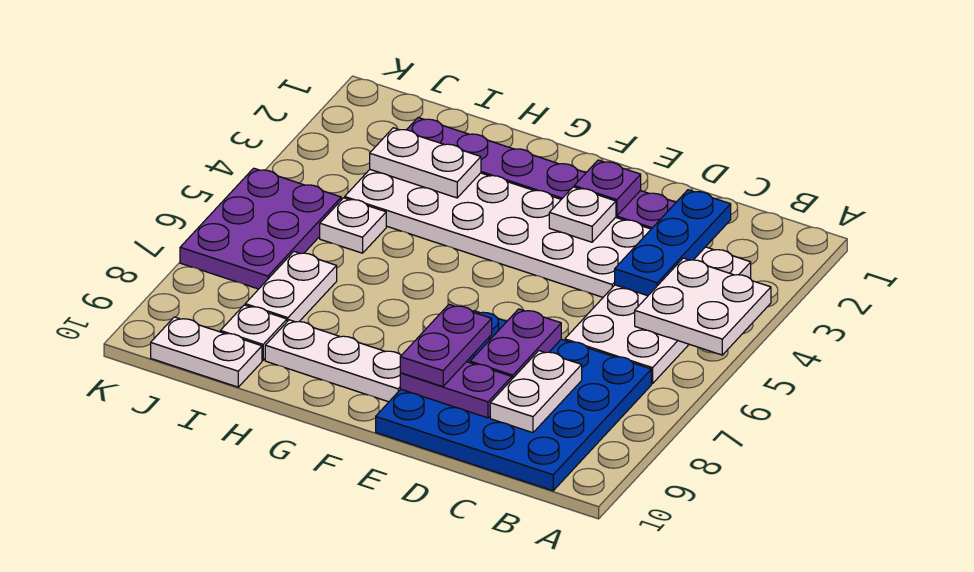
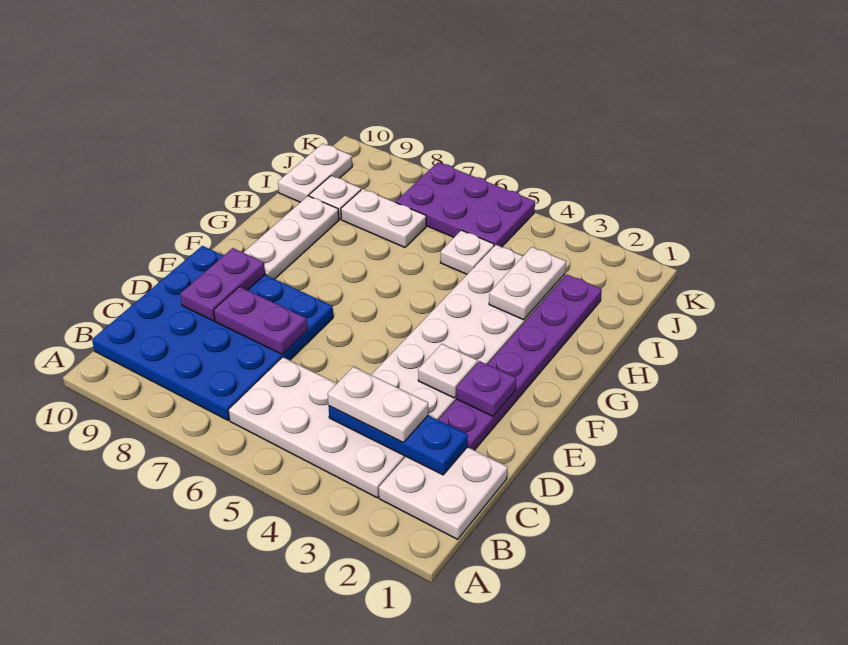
white plate A4:B5 level 2 -> white plate B1:C2 level 1
white plate C8:C9 level 2 -> white plate C3:C4 level 3
purple plate E8:E9 level 3 -> none

